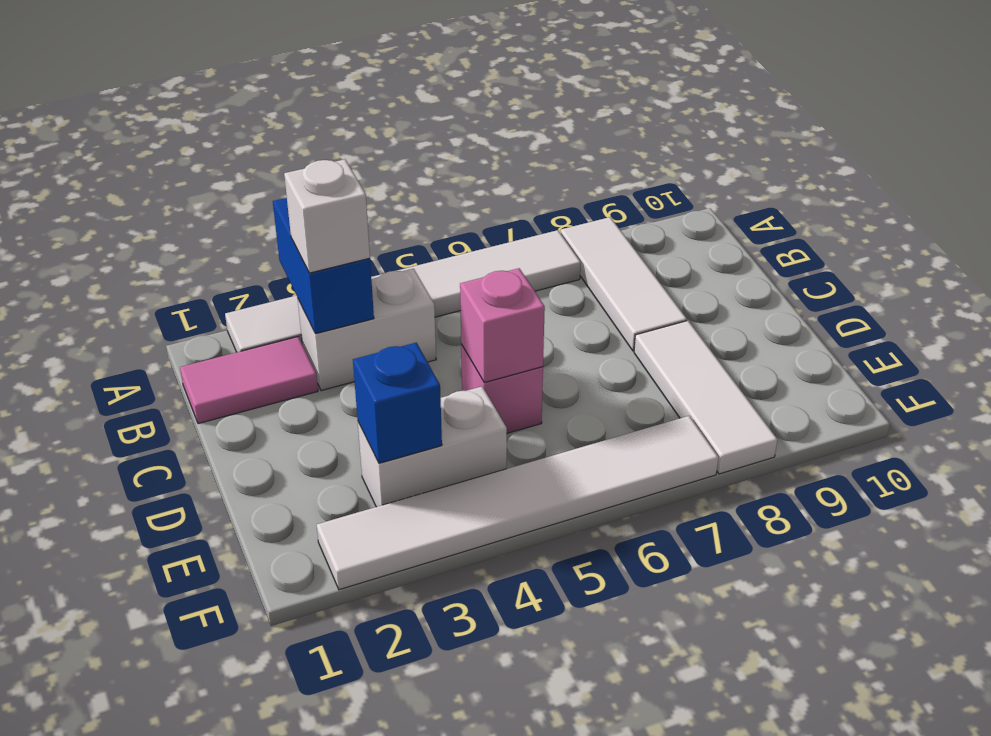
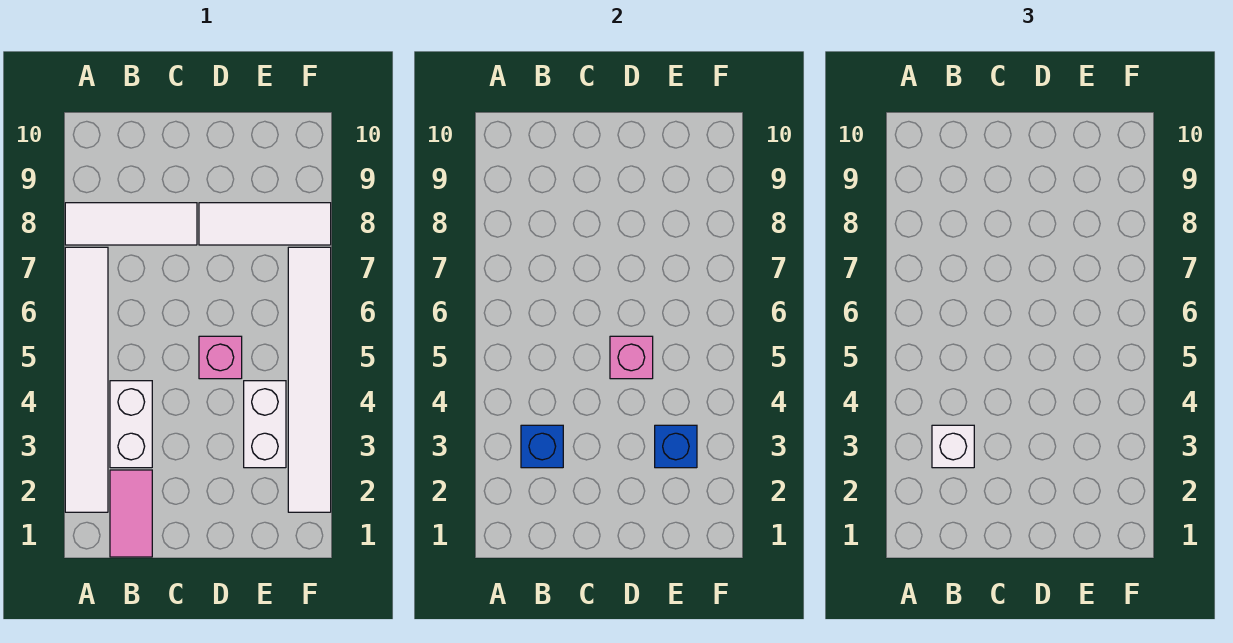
blue brick A3:B3 level 2 -> blue brick B3 level 2

